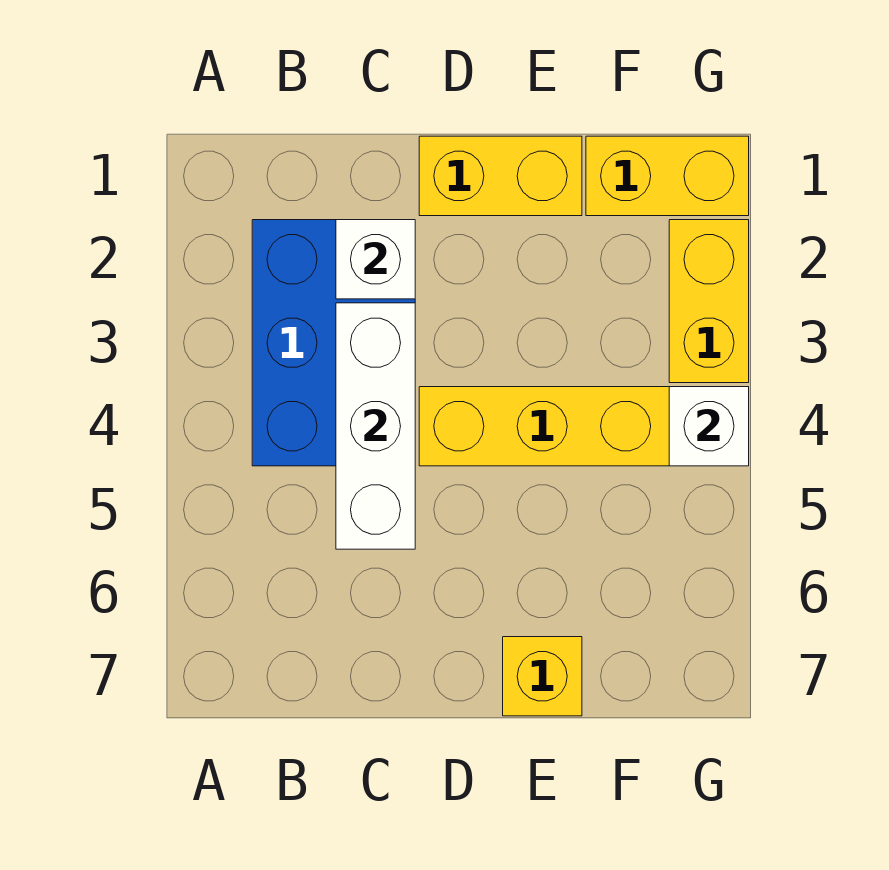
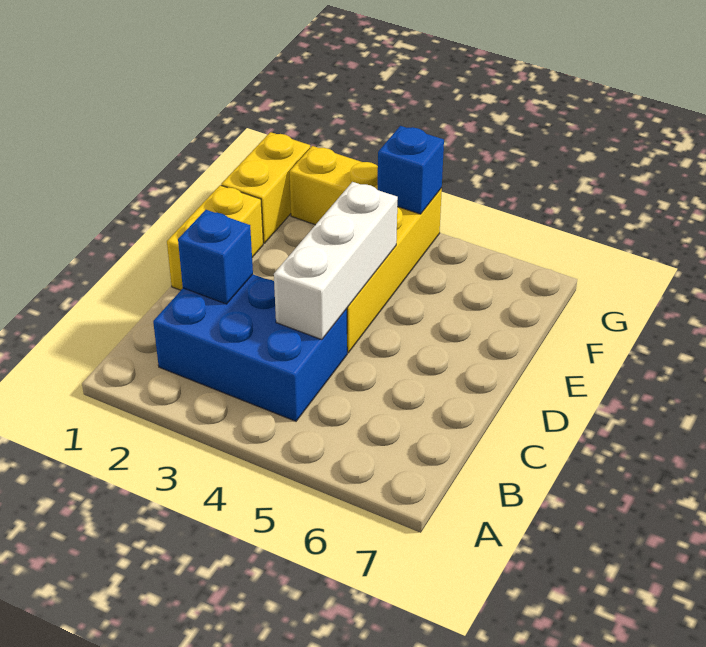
white brick C2 level 2 -> blue brick C2 level 2
white brick C3:C5 level 2 -> white brick C4:E4 level 2
yellow brick E7 level 1 -> none
white brick G4 level 2 -> blue brick G4 level 2

